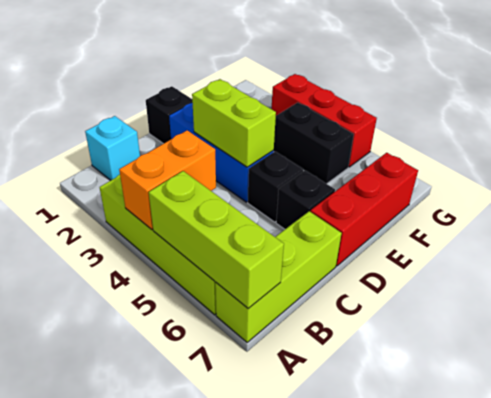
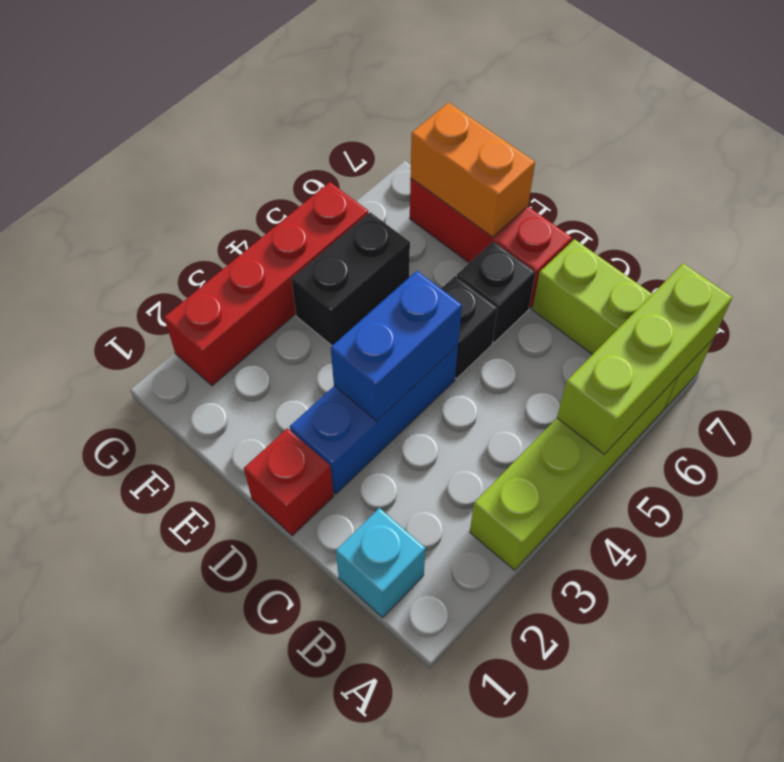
orange brick A4:B4 level 2 -> orange brick E7:F7 level 2
black brick D1 level 1 -> red brick D1 level 1
lime brick D3:D4 level 2 -> blue brick D3:D4 level 2
red brick G3:G5 level 1 -> red brick G2:G5 level 1

